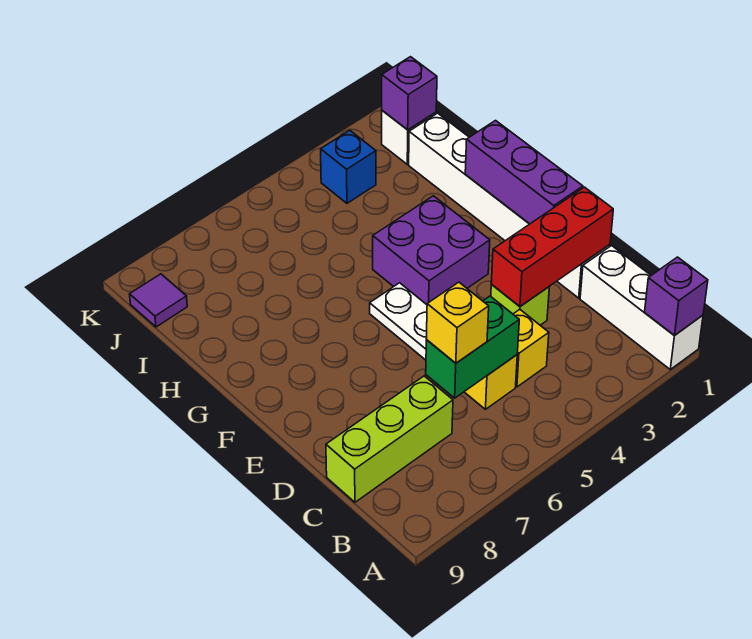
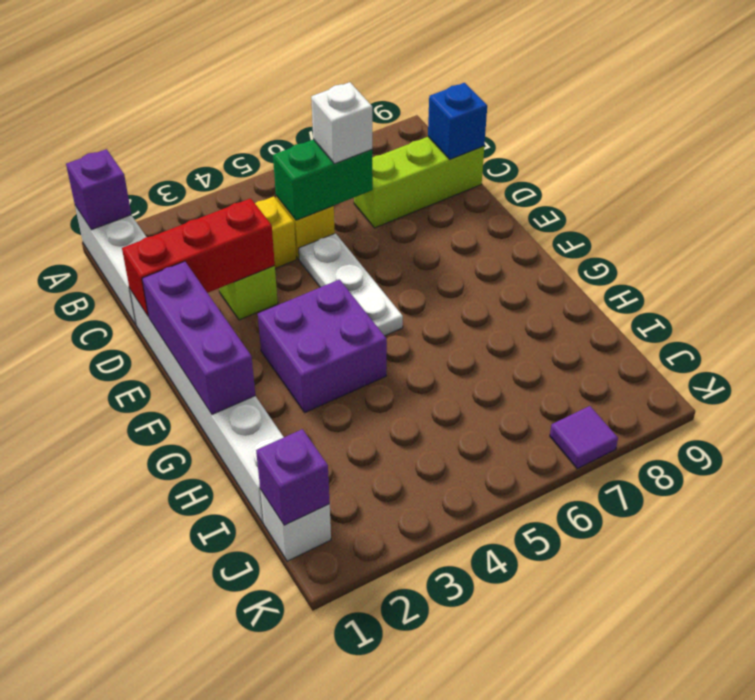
yellow brick C6 level 3 -> white brick C6 level 3
blue brick J3 level 1 -> blue brick C9 level 2
purple tile J9 level 1 -> purple tile K7 level 1

